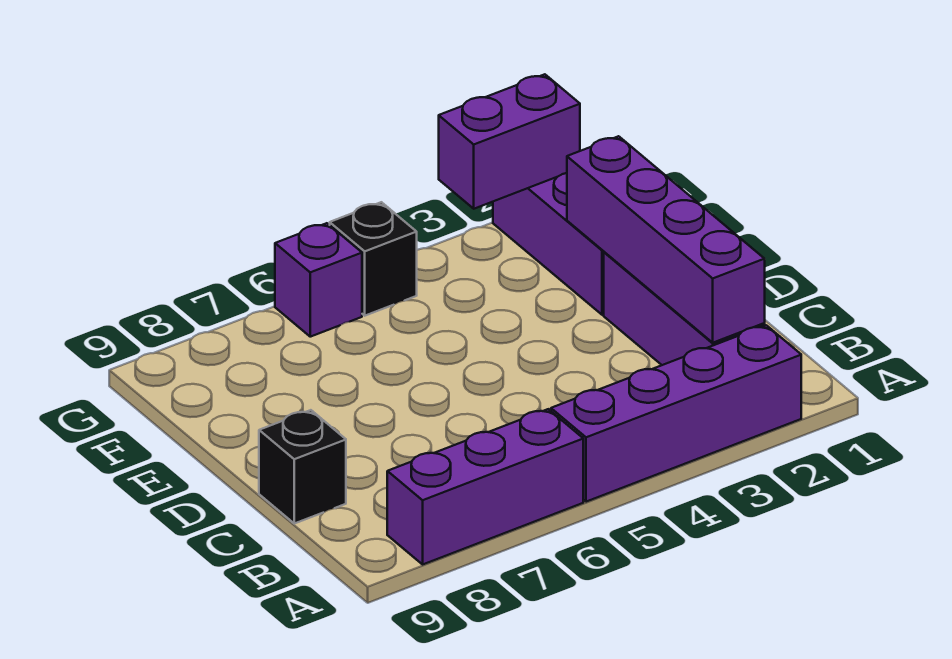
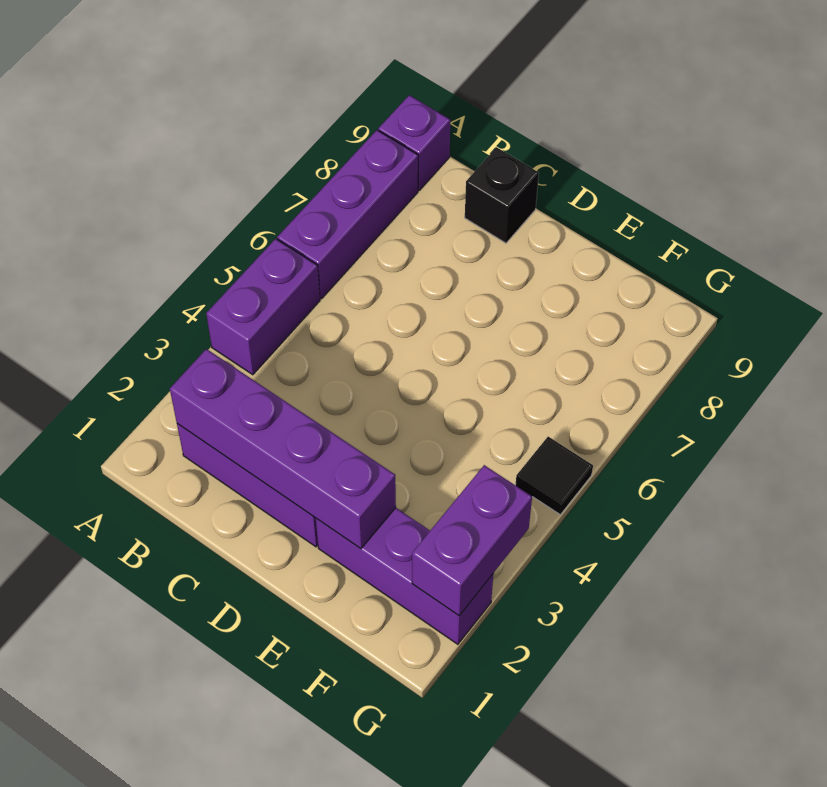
purple brick A2:A5 level 1 -> purple brick A4:A5 level 1
black brick G5 level 1 -> black tile G5 level 1
purple brick G6 level 1 -> purple brick A9 level 1

